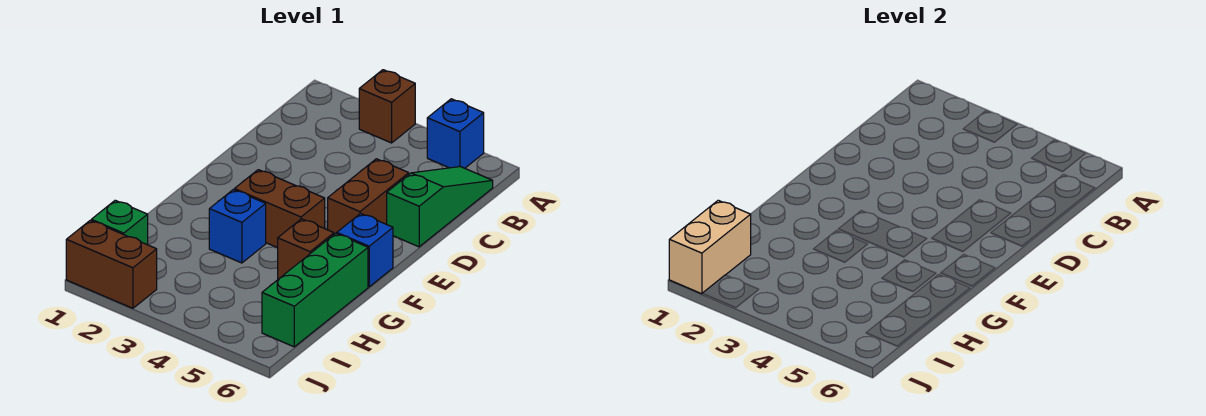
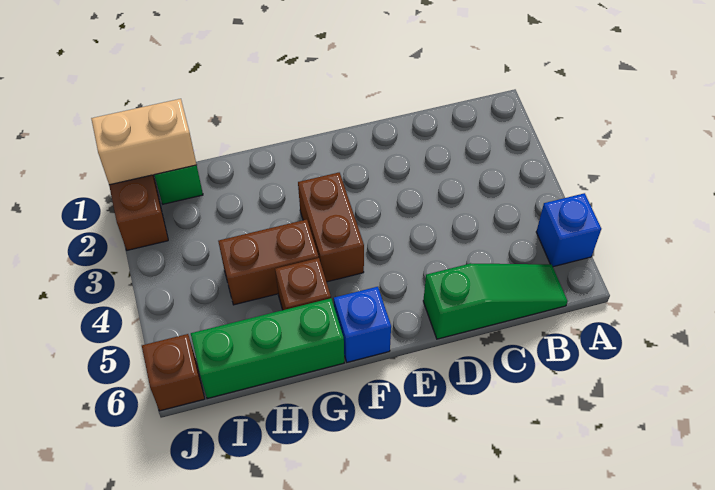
brown brick A3 level 1 -> brown brick J6 level 1
brown brick D5:E5 level 1 -> brown brick G4:H4 level 1
blue brick G3 level 1 -> none

